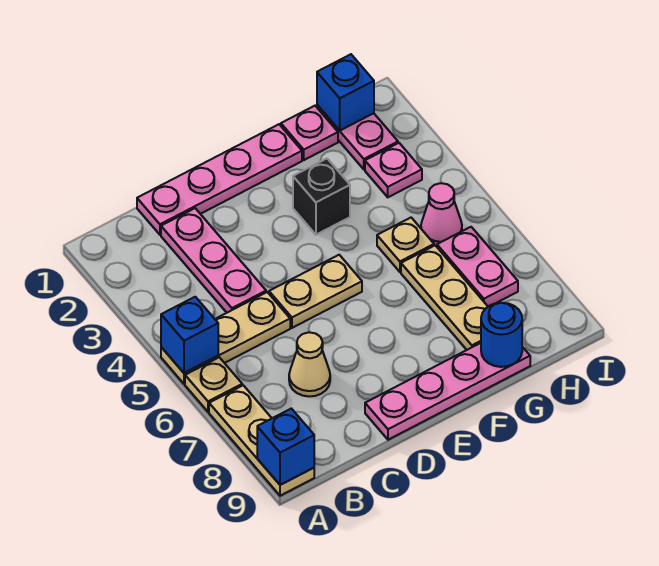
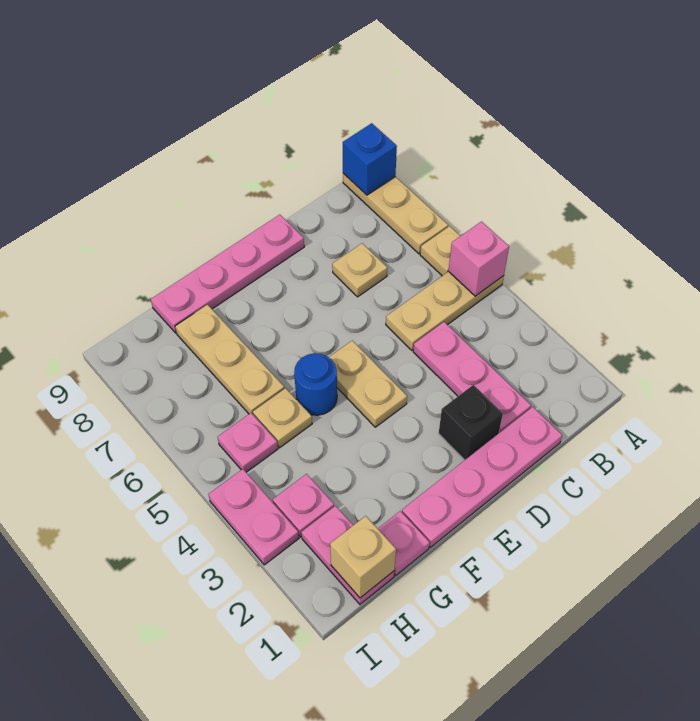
blue brick A5 level 2 -> pink brick A5 level 2
tan cone C7 level 1 -> tan plate C7 level 1
tan plate D5:E5 level 1 -> tan plate E4:E5 level 1
black brick F3 level 1 -> black brick D2 level 1
blue round brick G9 level 2 -> blue round brick F5 level 1
blue brick H1 level 2 -> tan brick H1 level 2
pink cone H5 level 1 -> pink plate H5 level 1
pink plate H6:H7 level 1 -> pink plate I3:I4 level 1

